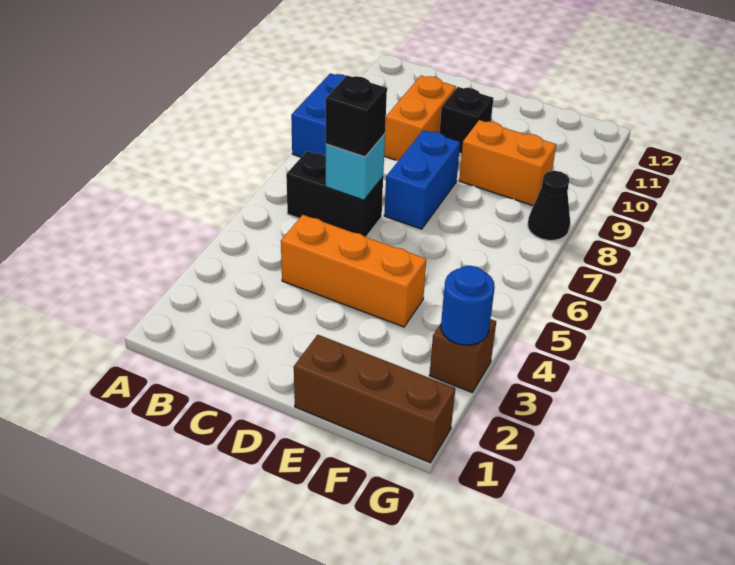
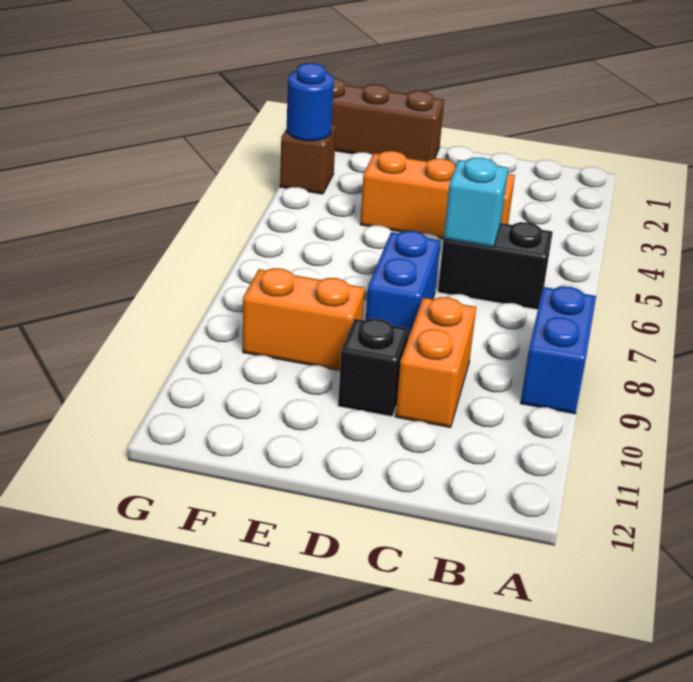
black brick C6 level 3 -> none
black cone G8 level 1 -> none

